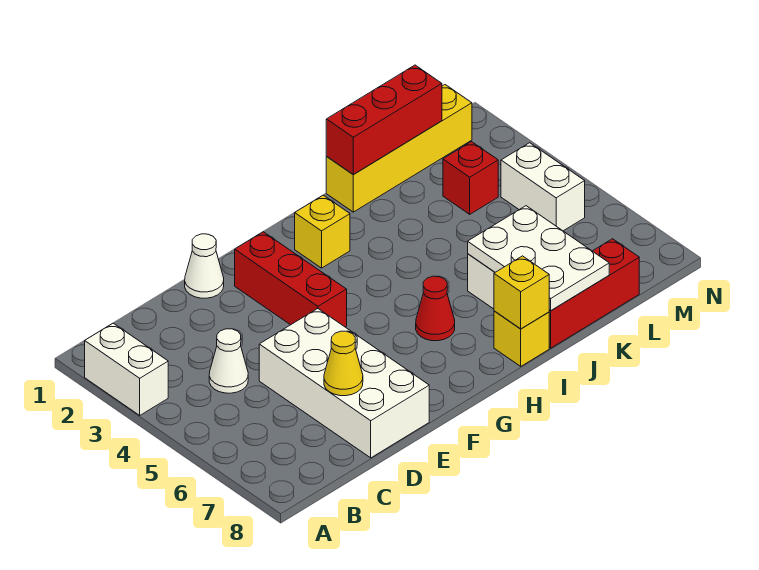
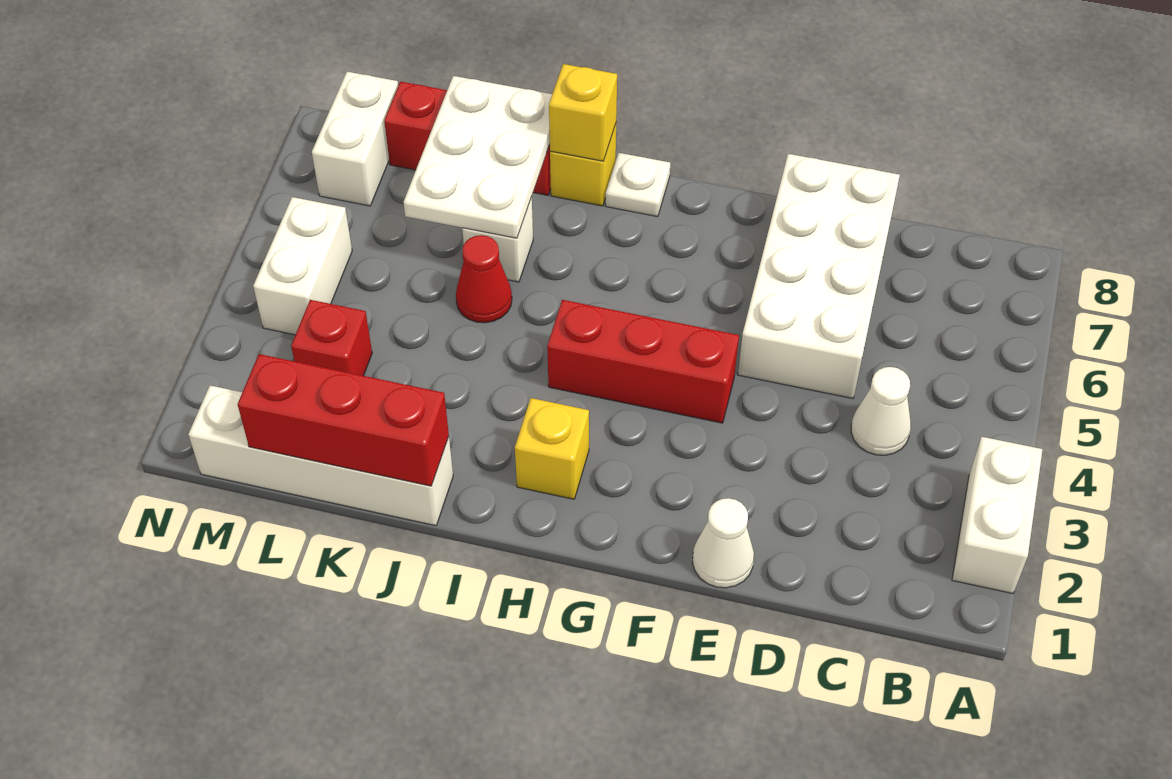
yellow cone D7 level 2 -> none
red brick F2:F4 level 1 -> red brick F4:H4 level 1
red cone H6 level 1 -> red cone J5 level 1
none -> white plate H8 level 1
yellow brick J1:M1 level 1 -> white brick J1:M1 level 1
none -> white brick M7:M8 level 1

